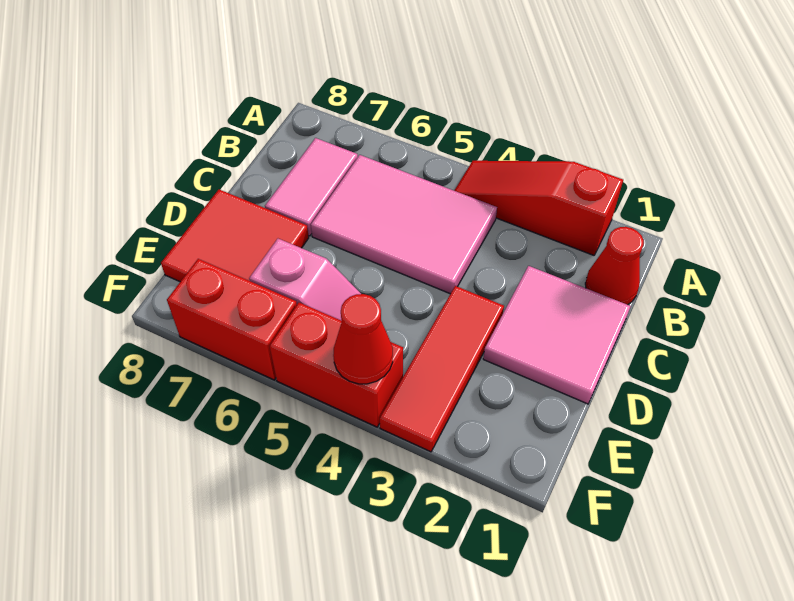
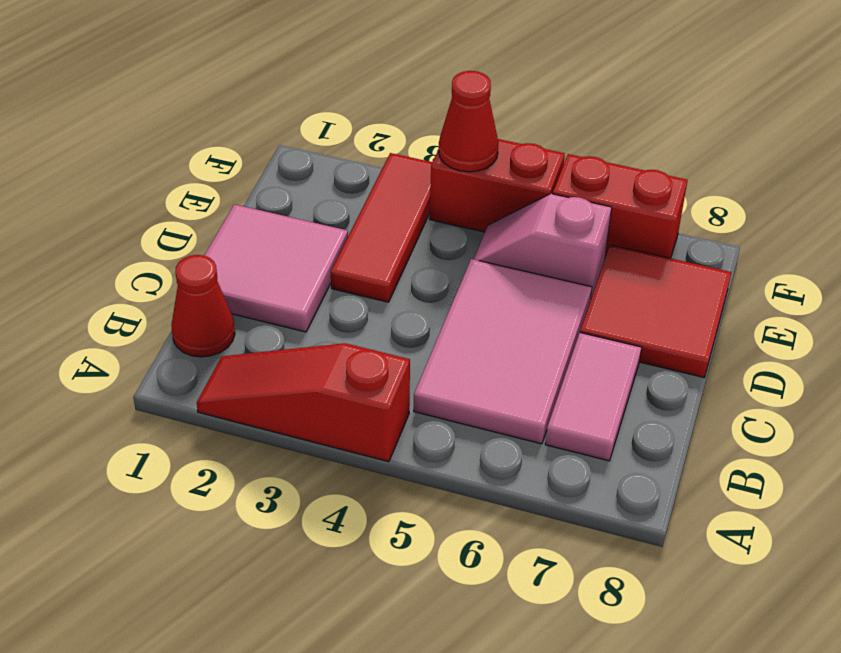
red slope A2:A4 level 1 top 2 -> red slope A2:A4 level 1 top 4
pink tile B4:C6 level 1 -> pink tile B5:D6 level 1

